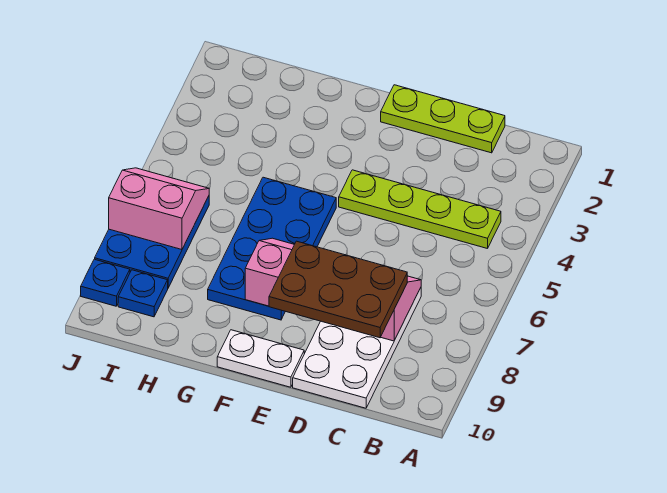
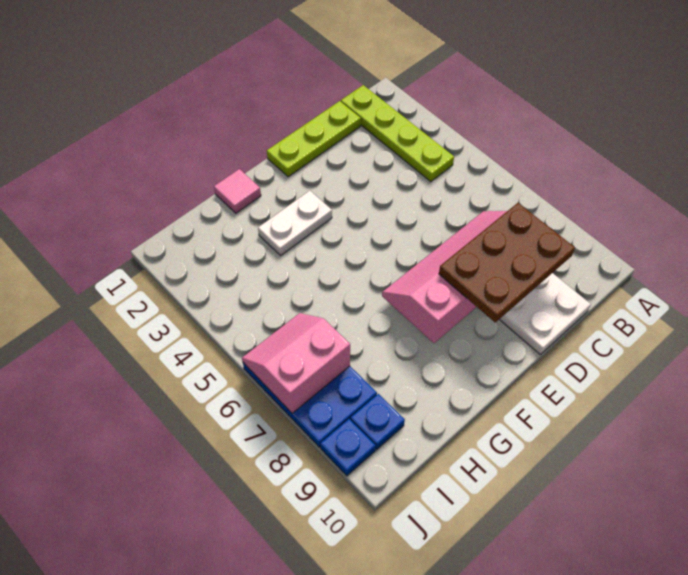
lime plate B4:E4 level 1 -> lime plate B1:B4 level 1
white plate E10:F10 level 1 -> white plate F3:G3 level 1
blue plate F5:G8 level 1 -> none
none -> pink tile G1 level 1

